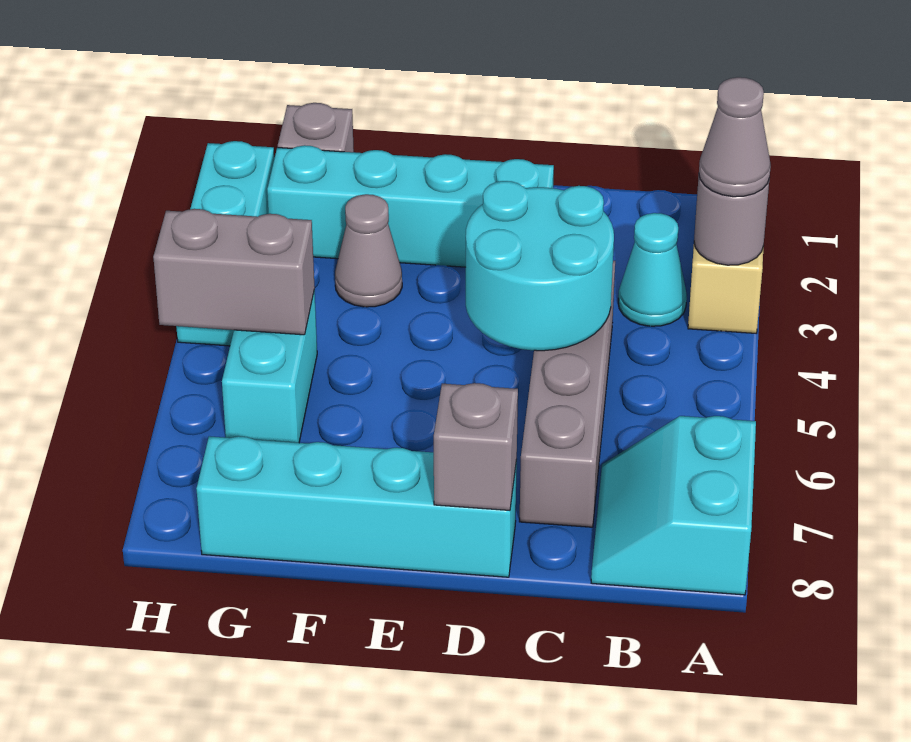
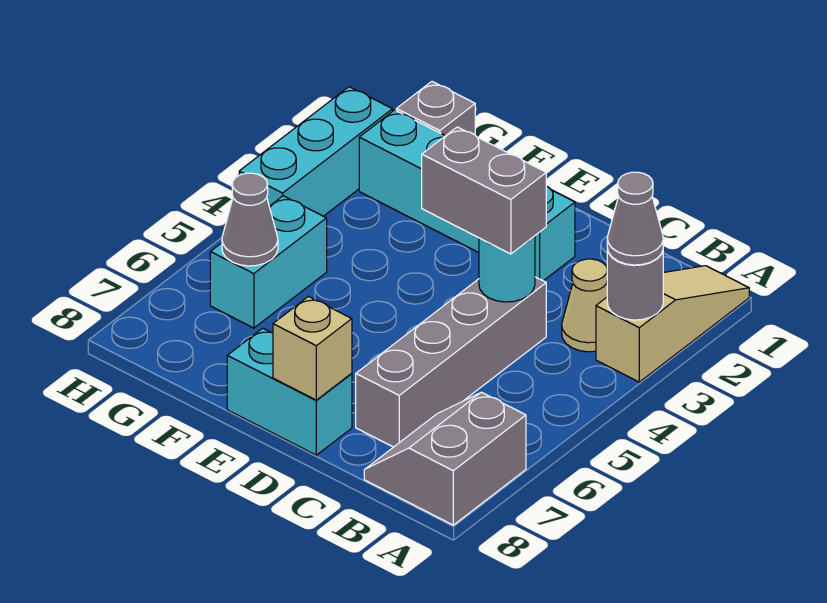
cyan slope A7:B8 level 1 top A -> grey slope A7:B8 level 1 top A
cyan cone B3 level 1 -> tan cone B3 level 1
cyan round brick C4:D5 level 2 -> cyan round brick C4 level 2
cyan brick D8:G8 level 1 -> cyan brick D8:E8 level 1
grey brick D8 level 2 -> tan brick D8 level 2
grey cone F3 level 1 -> grey cone G6 level 2
grey brick G5:H5 level 2 -> grey brick C4:D4 level 3

